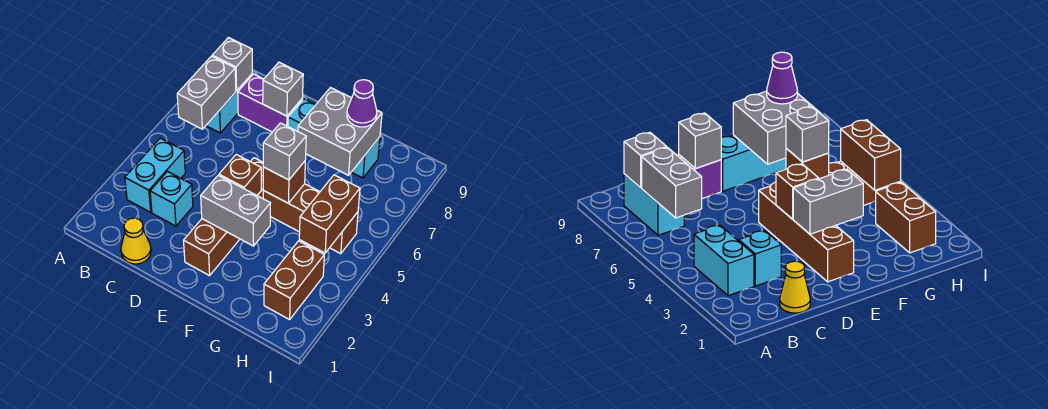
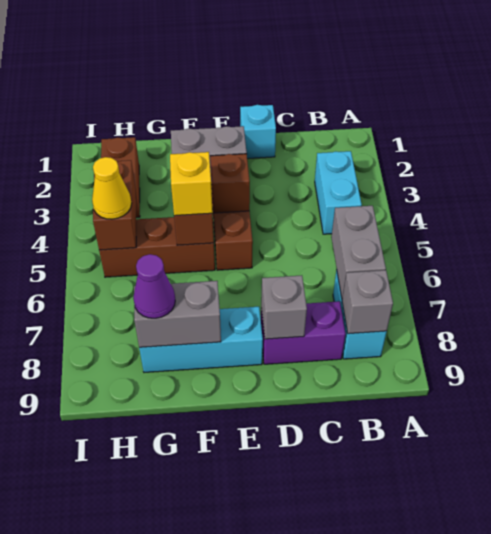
yellow cone C1 level 1 -> yellow cone H5 level 3
cyan brick C3 level 1 -> cyan brick D1 level 1
grey brick F5 level 3 -> yellow brick F5 level 3
grey brick F7:G8 level 2 -> grey brick F8:G8 level 2

